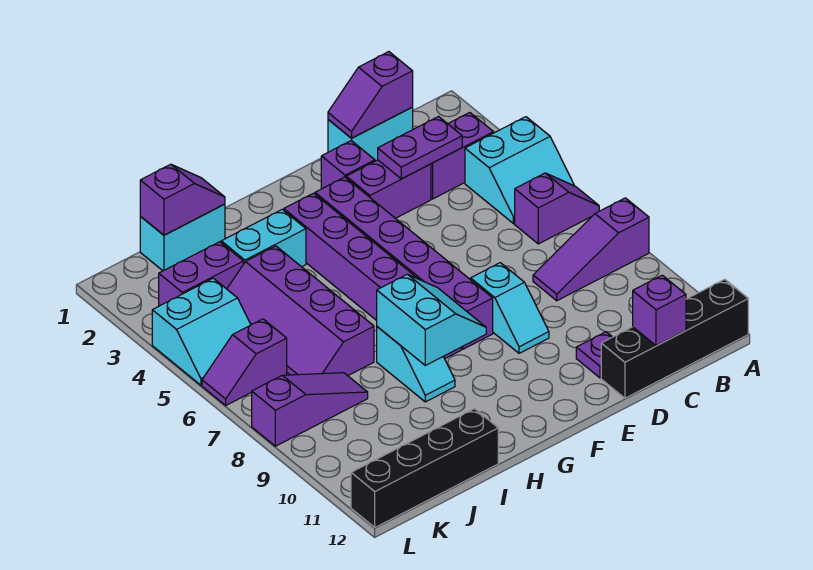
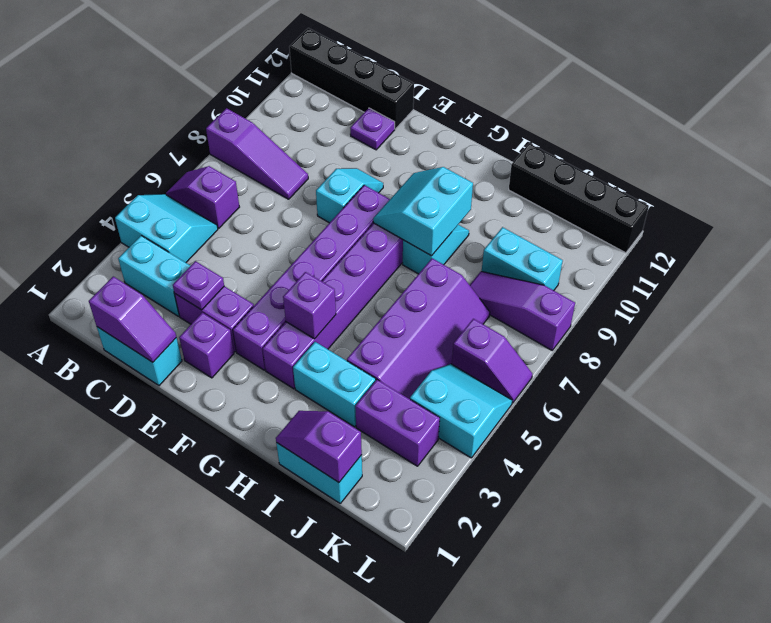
purple brick B3:C3 level 1 -> cyan brick B3:C3 level 1
purple plate C3:D3 level 2 -> purple plate D3 level 2
purple brick C12 level 2 -> purple brick G4 level 2
none -> cyan brick J9:K9 level 1

